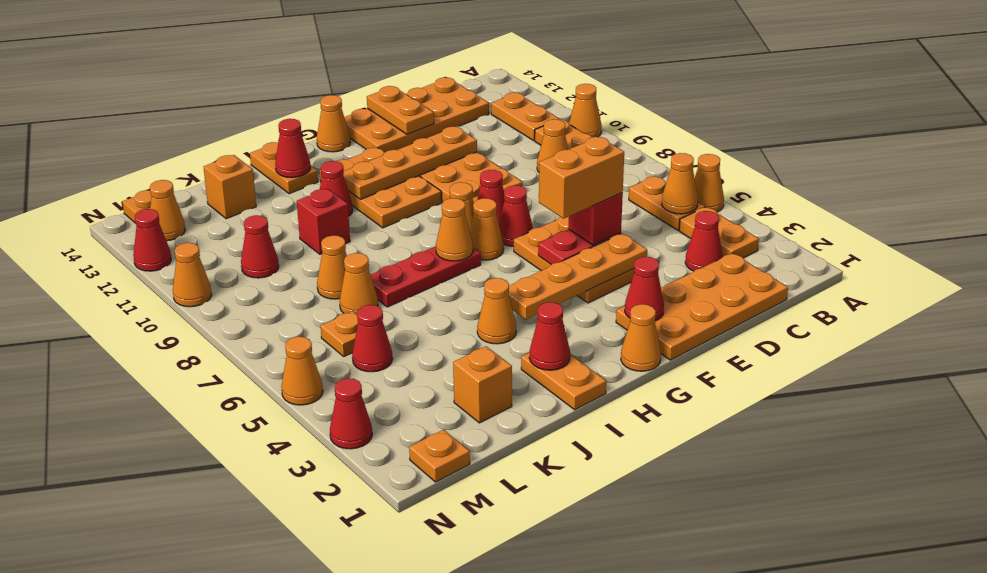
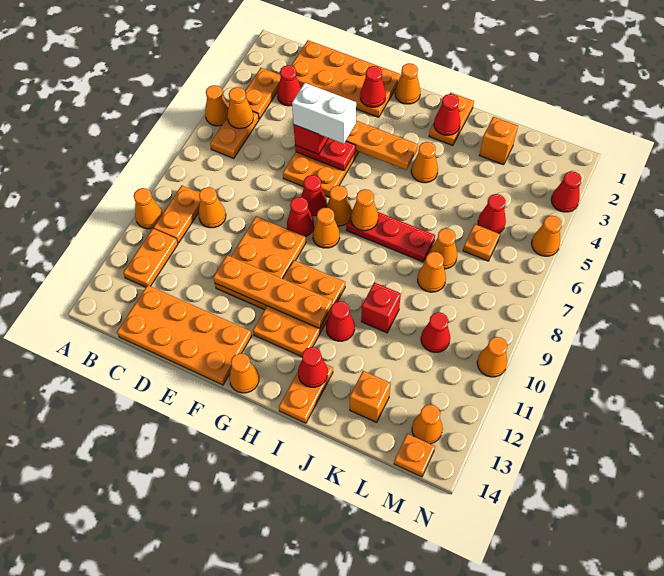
orange brick E5:F5 level 4 -> white brick E5:F5 level 4
orange plate E13:E14 level 2 -> none
orange plate M1 level 1 -> none
red cone N12 level 1 -> none

